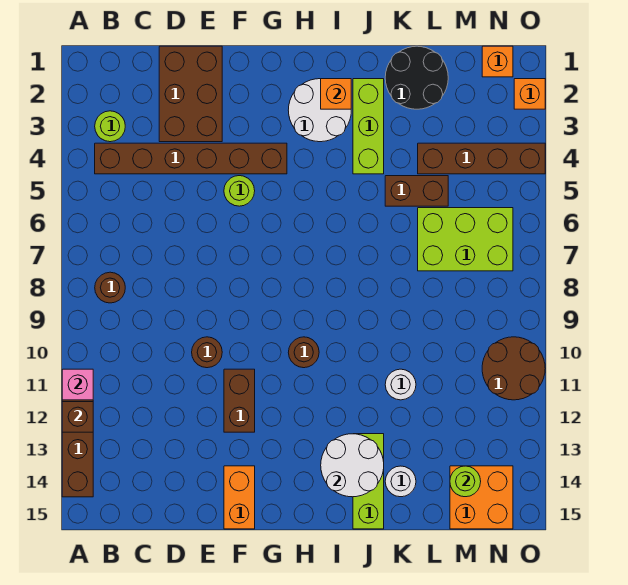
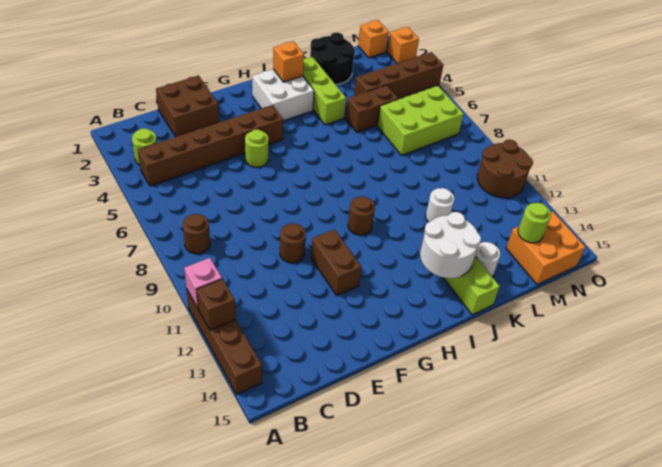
brown brick D1:E3 level 1 -> brown brick D1:E2 level 1
orange brick F14:F15 level 1 -> none
white round brick H2:I3 level 1 -> white brick H2:I3 level 1

